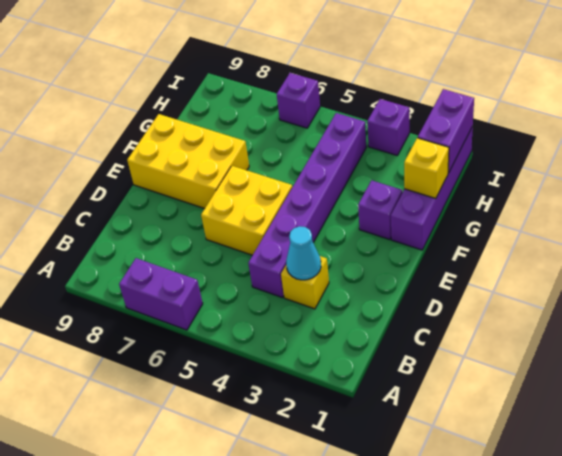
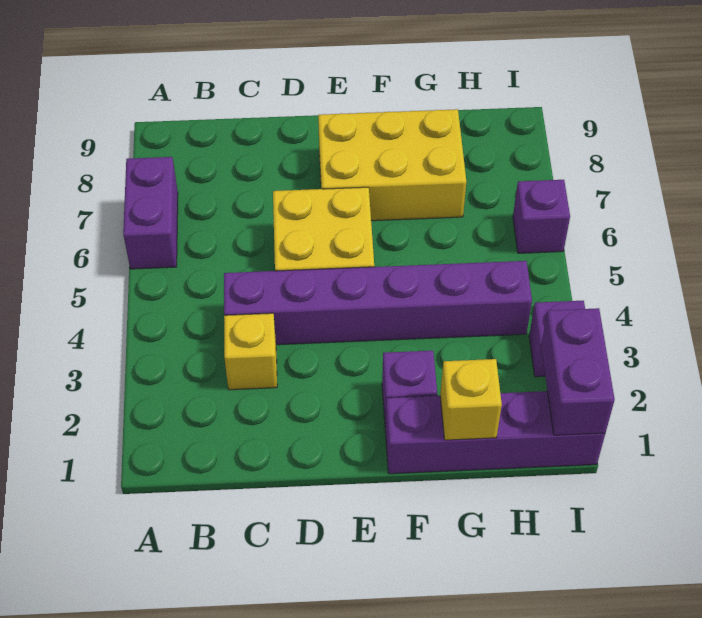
cyan cone C3 level 2 -> none
yellow brick E7:F9 level 1 -> yellow brick E7:G8 level 1
purple brick H1:I1 level 2 -> purple brick I1:I2 level 2

